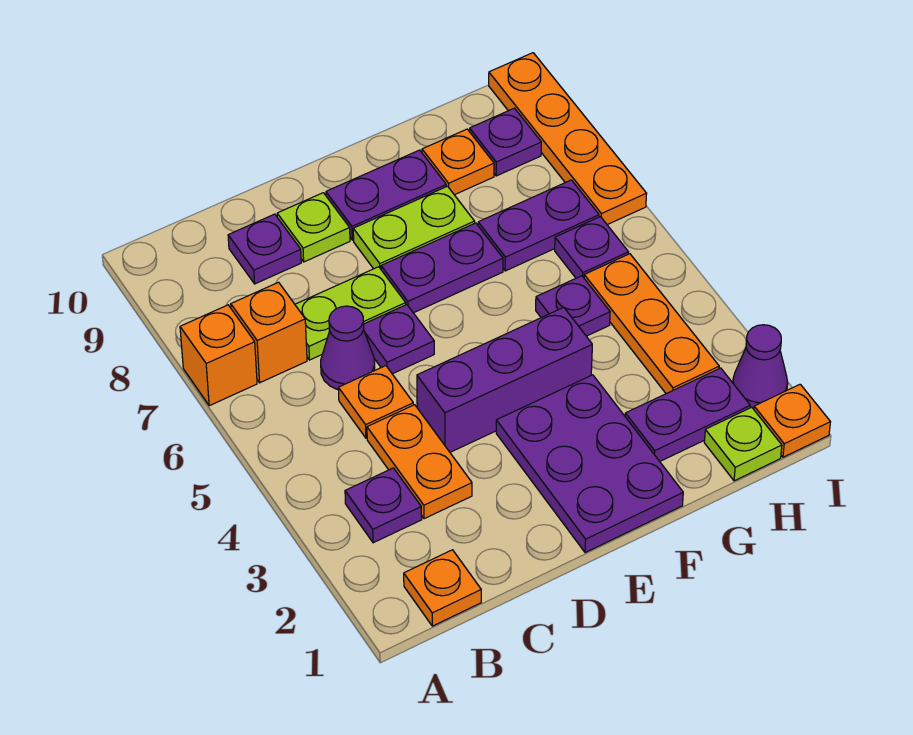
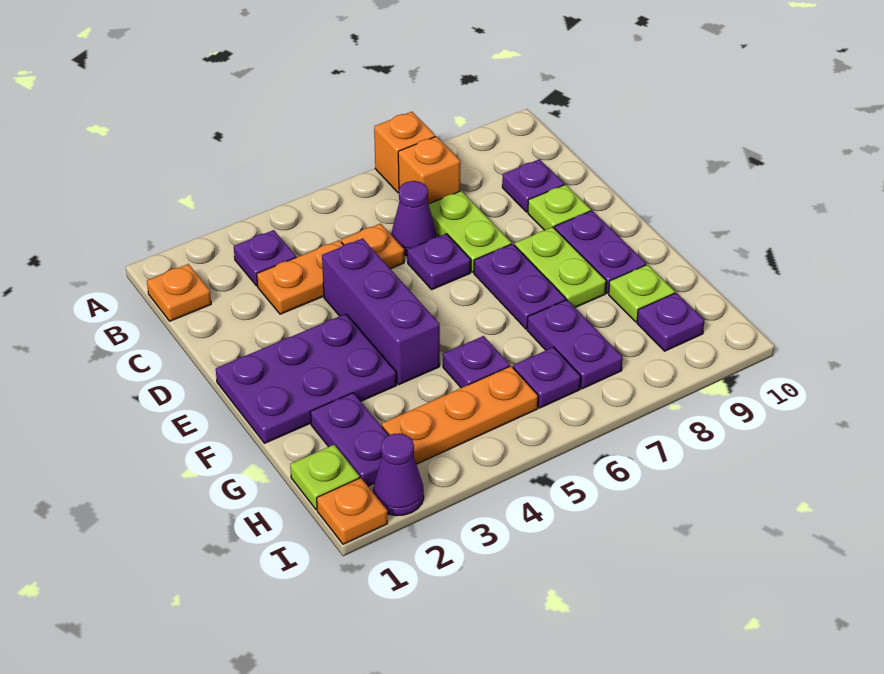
orange plate G9 level 1 -> lime plate G9 level 1
orange plate I7:I10 level 1 -> none

